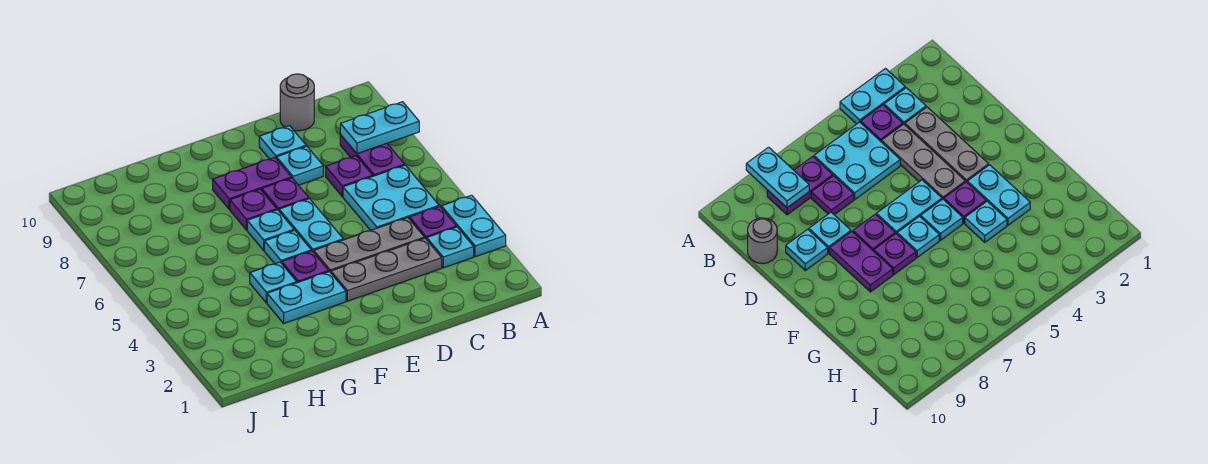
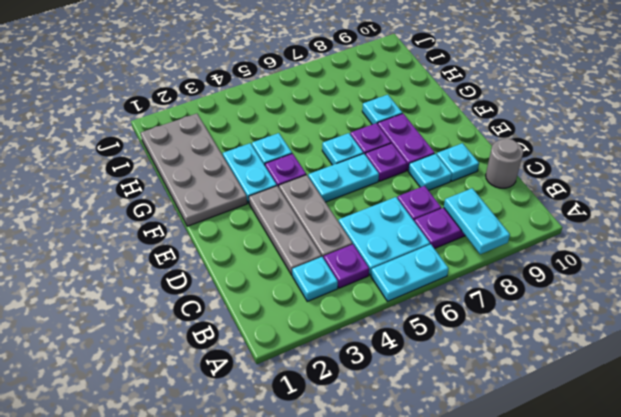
cyan plate A3:A4 level 1 -> cyan plate A5:A6 level 1
none -> grey plate F1:I2 level 1
cyan plate F5 level 1 -> cyan plate G8 level 1

